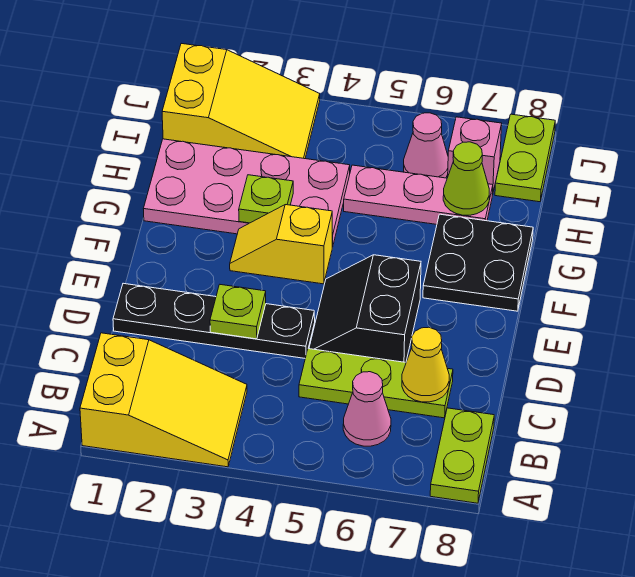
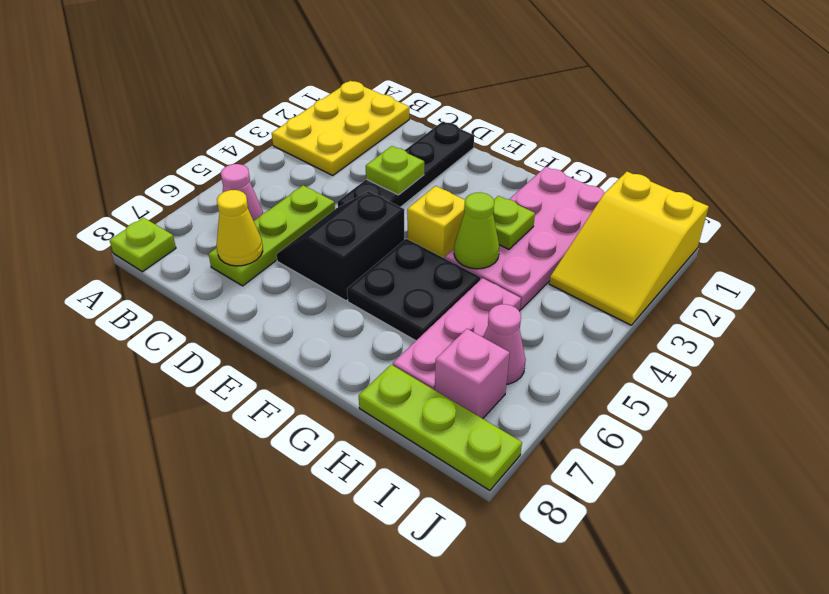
yellow slope A1:B3 level 1 top 1 -> yellow plate A1:B3 level 1
lime plate A8:B8 level 1 -> lime plate A8 level 1
black slope D5:E6 level 1 top 6 -> black slope D5:E6 level 1 top E
black plate F7:G8 level 1 -> black plate F5:G6 level 1
lime cone H7 level 2 -> lime cone G4 level 2
lime plate I8:J8 level 1 -> lime plate H8:J8 level 1

